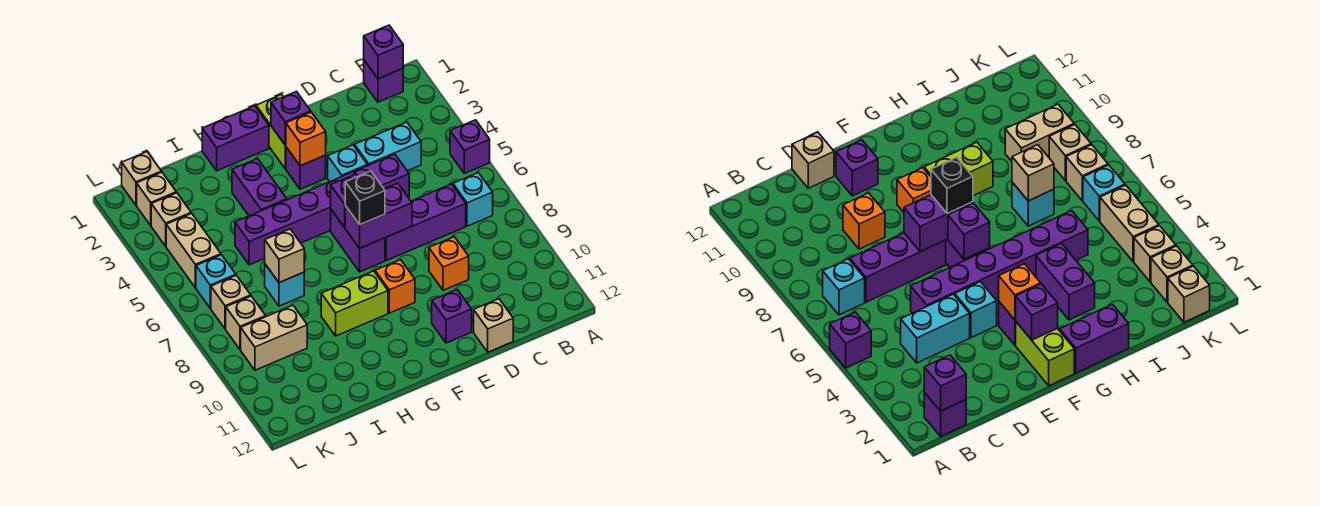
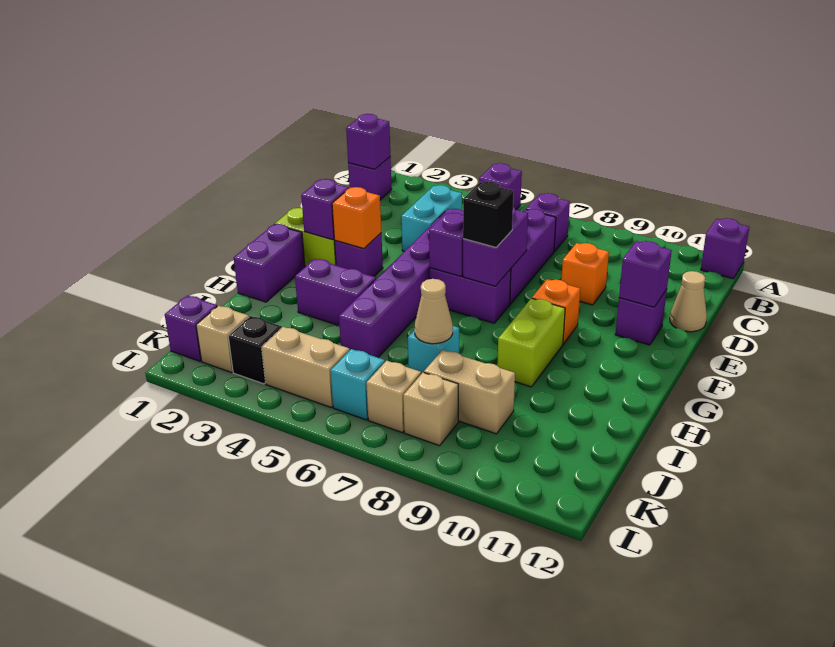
none -> purple brick A12 level 1
cyan brick B7 level 1 -> purple brick B7 level 1
tan brick D12 level 1 -> tan cone D12 level 1
cyan brick E4 level 1 -> none
none -> purple brick E11 level 2
tan brick I7 level 2 -> tan cone I7 level 2
tan brick J9:K9 level 1 -> tan brick J8:J9 level 1
tan brick K1 level 1 -> purple brick K1 level 1
tan brick K3 level 1 -> black brick K3 level 1

